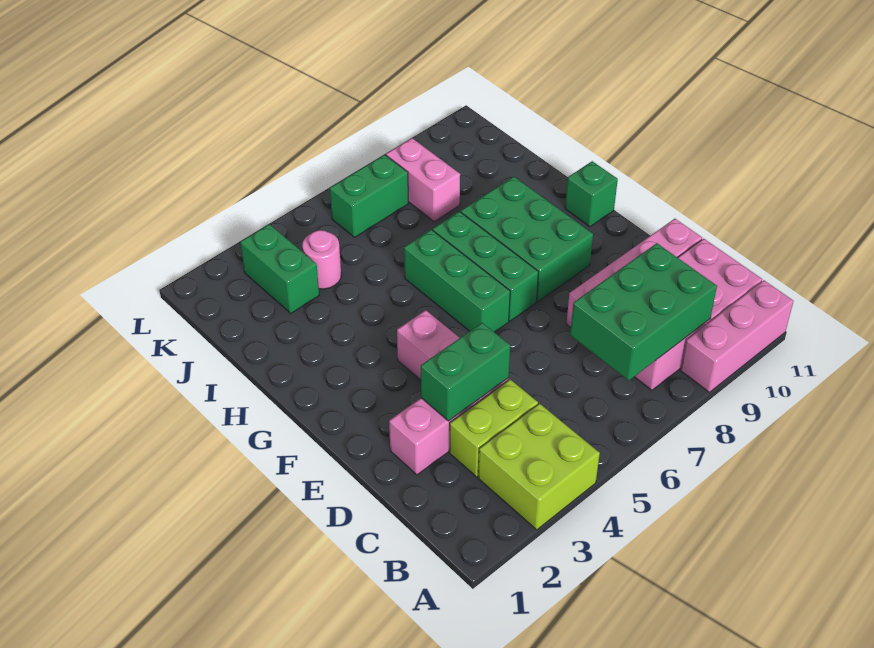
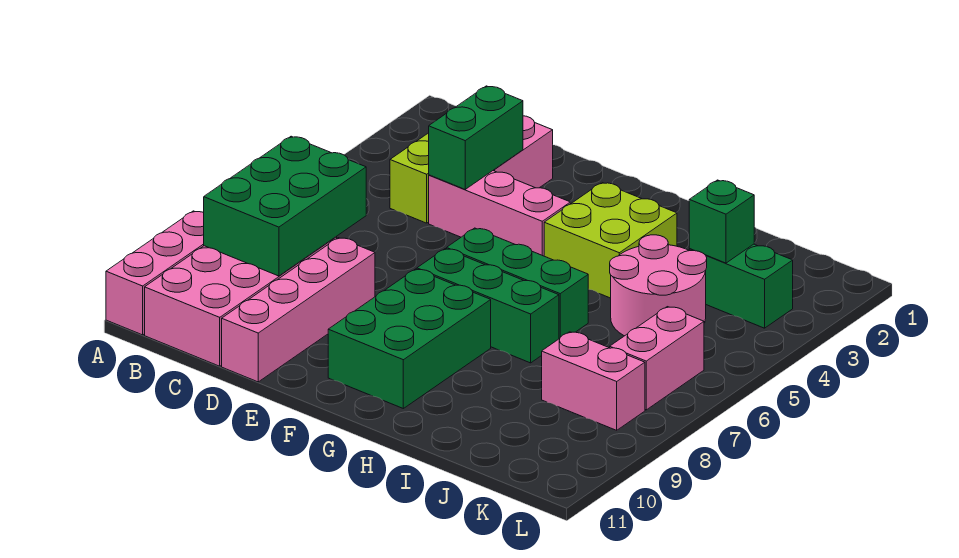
lime brick A3:B4 level 1 -> lime brick G3:H4 level 1
green brick F8:H9 level 1 -> green brick F8:G10 level 1
green brick G11 level 1 -> green brick J3 level 2
pink round brick J4 level 1 -> pink round brick I4:J5 level 1
green brick K6:K7 level 1 -> pink brick K6:K7 level 1

